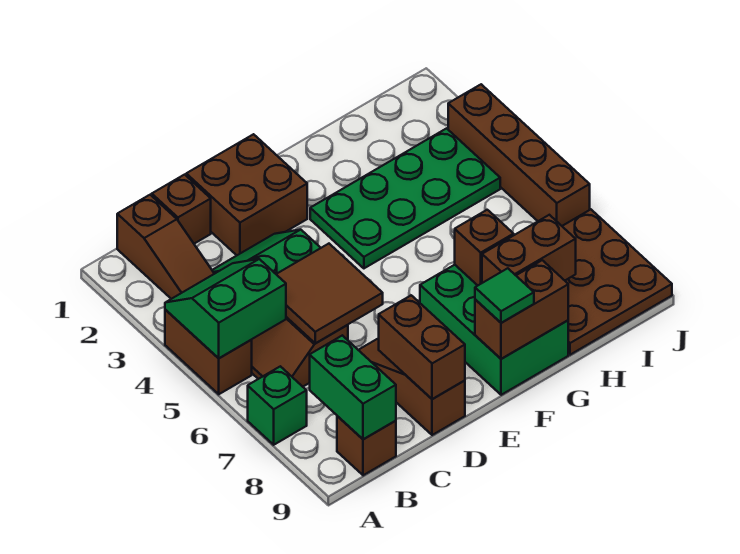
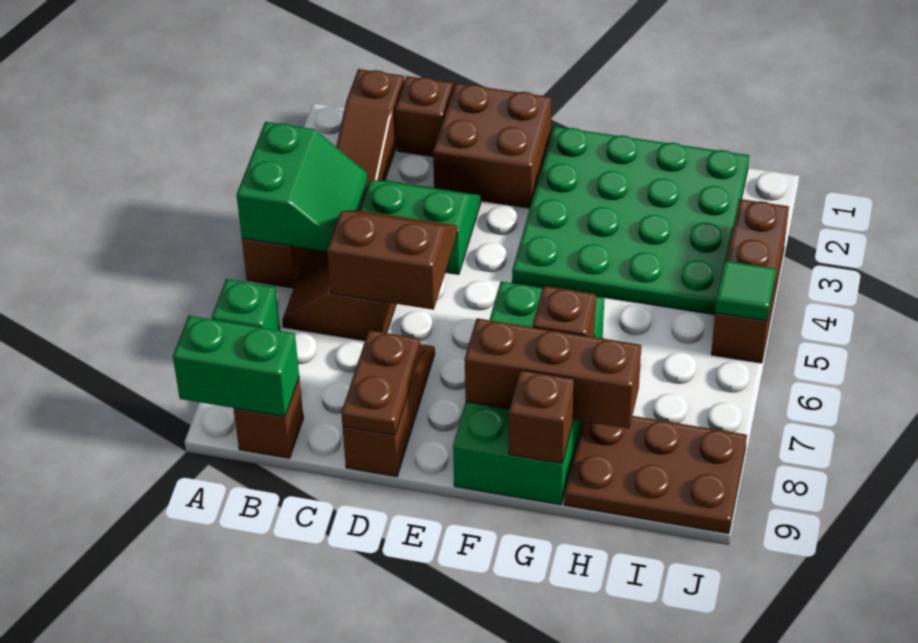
green slope A4:B5 level 2 top 5 -> green slope A4:B5 level 2 top A
green brick B8:B9 level 2 -> green brick A9:B9 level 2
brown tile C5:D6 level 2 -> brown slope C5:D6 level 2 top 6
brown brick D8:D9 level 2 -> brown plate D8:D9 level 2
green plate F3:I4 level 1 -> green plate F1:I4 level 1
green brick F7:G9 level 1 -> green brick F6:G9 level 1
brown brick F9:G9 level 2 -> brown brick G9 level 2
green tile F9 level 3 -> green tile J5 level 2
brown brick G8:H8 level 2 -> brown brick F8:H8 level 2
brown plate H7:J9 level 1 -> brown plate H8:J9 level 1
brown brick J3:J6 level 1 -> brown brick J3:J5 level 1

